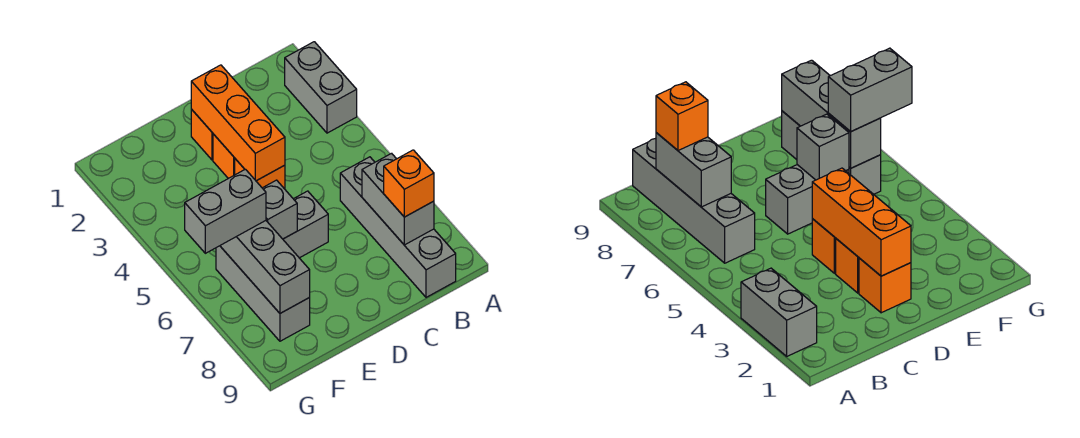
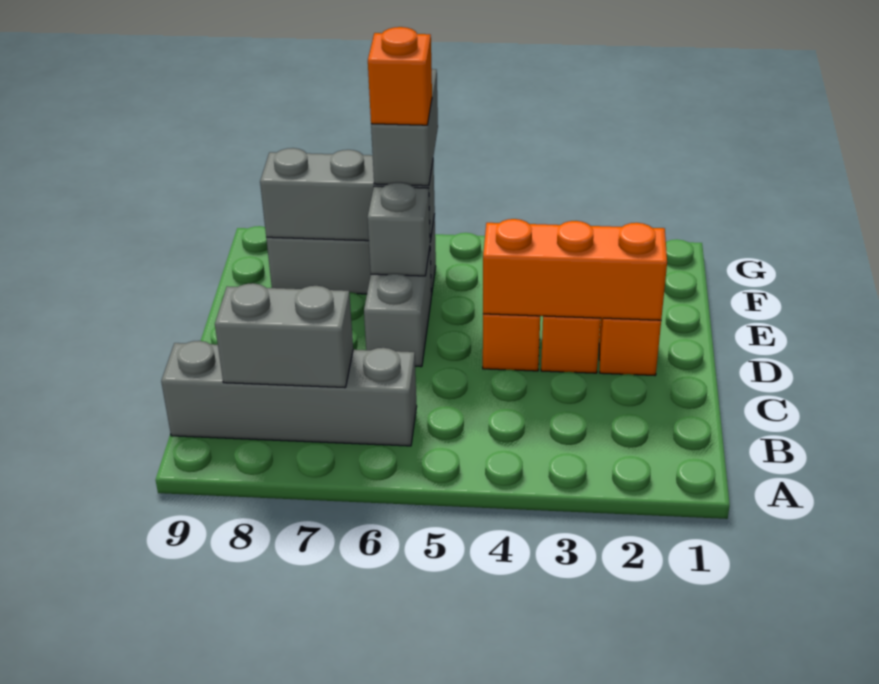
grey brick A2:A3 level 1 -> none
orange brick B8 level 3 -> orange brick F6 level 4

